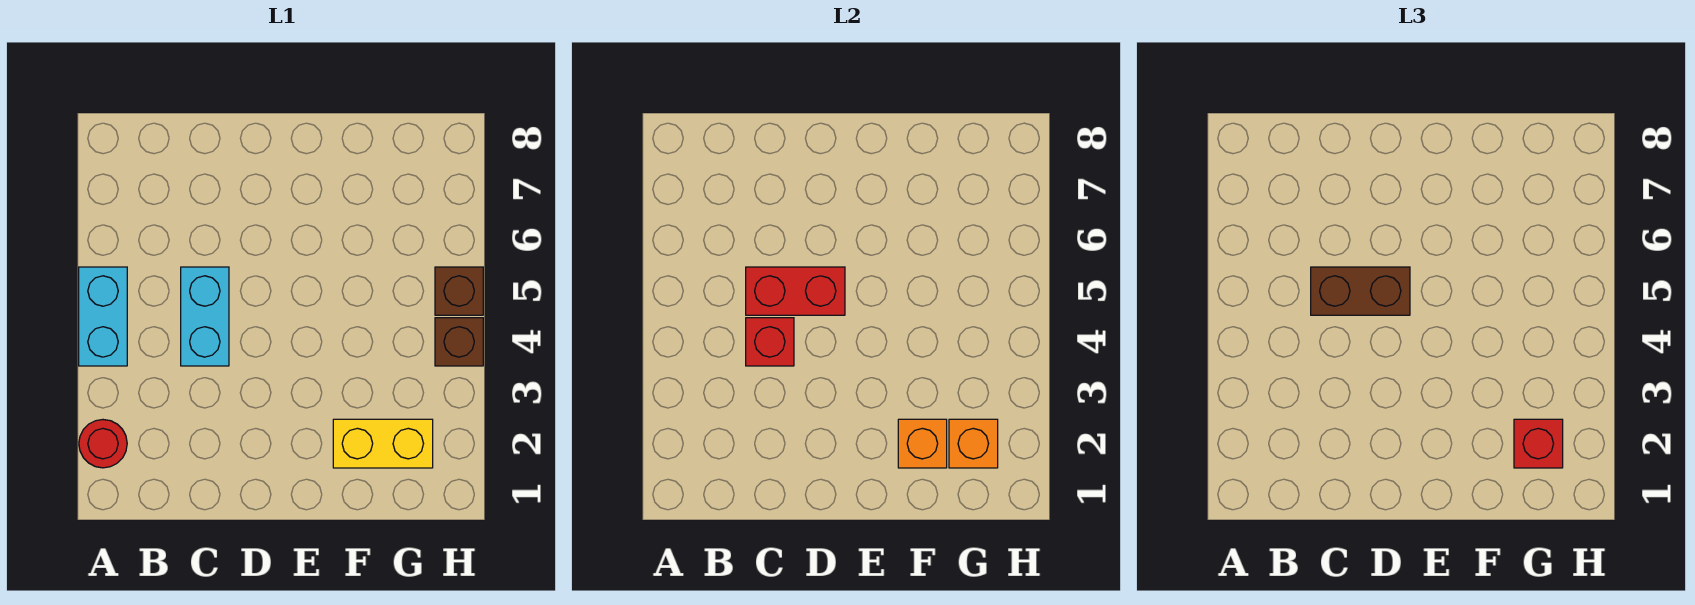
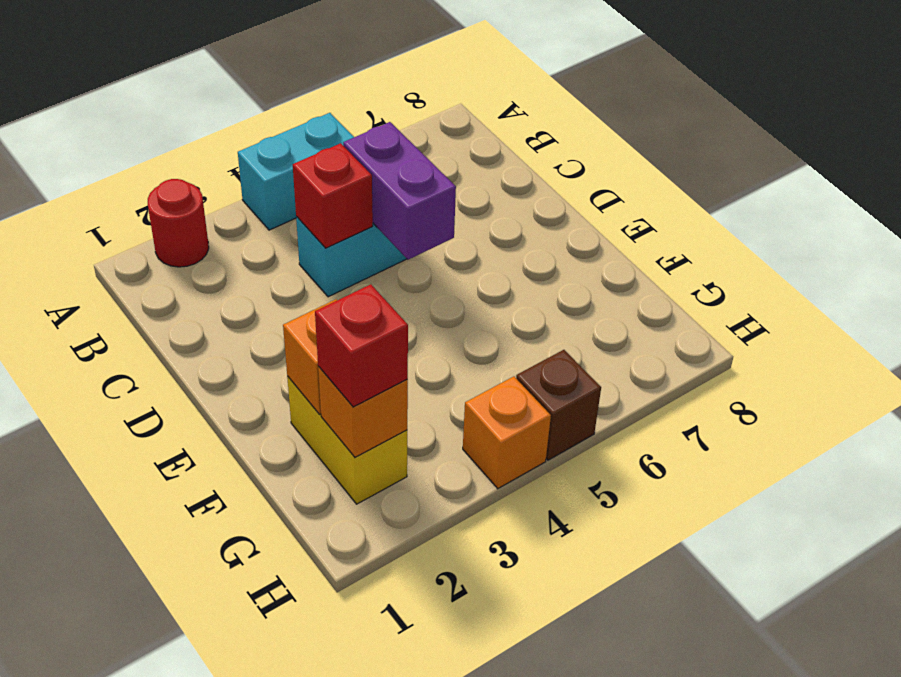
red brick C5:D5 level 2 -> purple brick C5:D5 level 2
brown brick C5:D5 level 3 -> none
brown brick H4 level 1 -> orange brick H4 level 1

